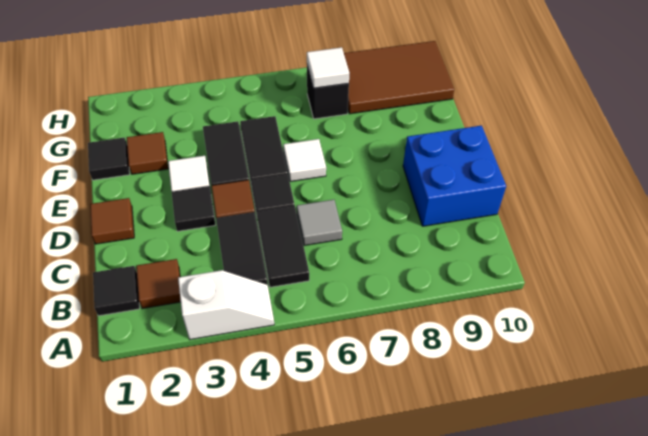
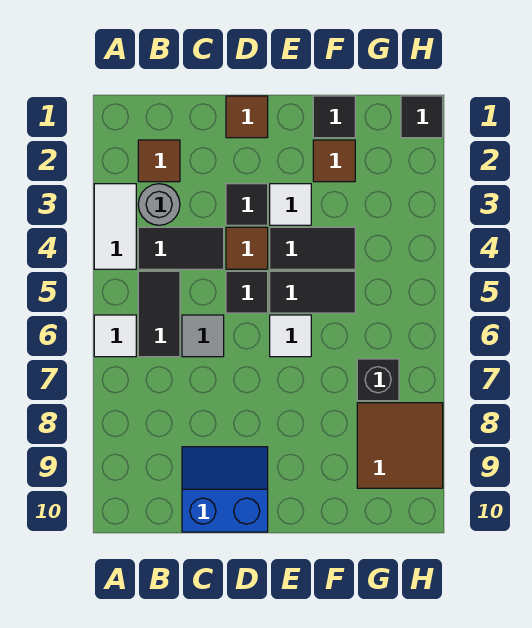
white slope A3:A4 level 1 top 3 -> white tile A3:A4 level 1
black tile B1 level 1 -> black tile H1 level 1
none -> grey round brick B3 level 1
black tile B5:C5 level 1 -> black tile B5:B6 level 1
blue brick C9:D10 level 1 -> blue slope C9:D10 level 1 top 10
white tile G7 level 2 -> white tile A6 level 1
brown tile G8:H10 level 1 -> brown tile G8:H9 level 1

